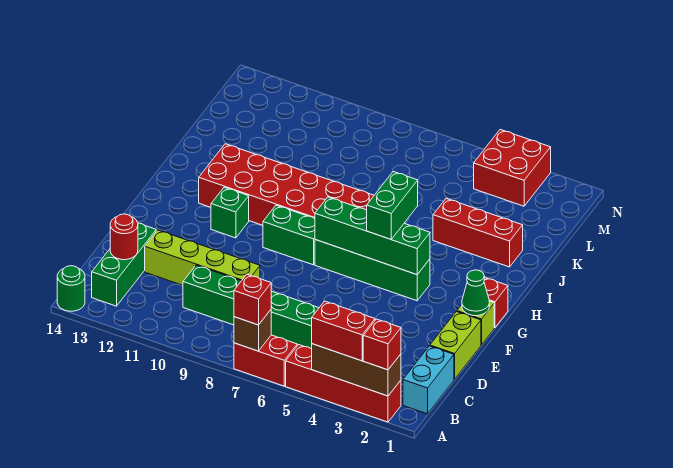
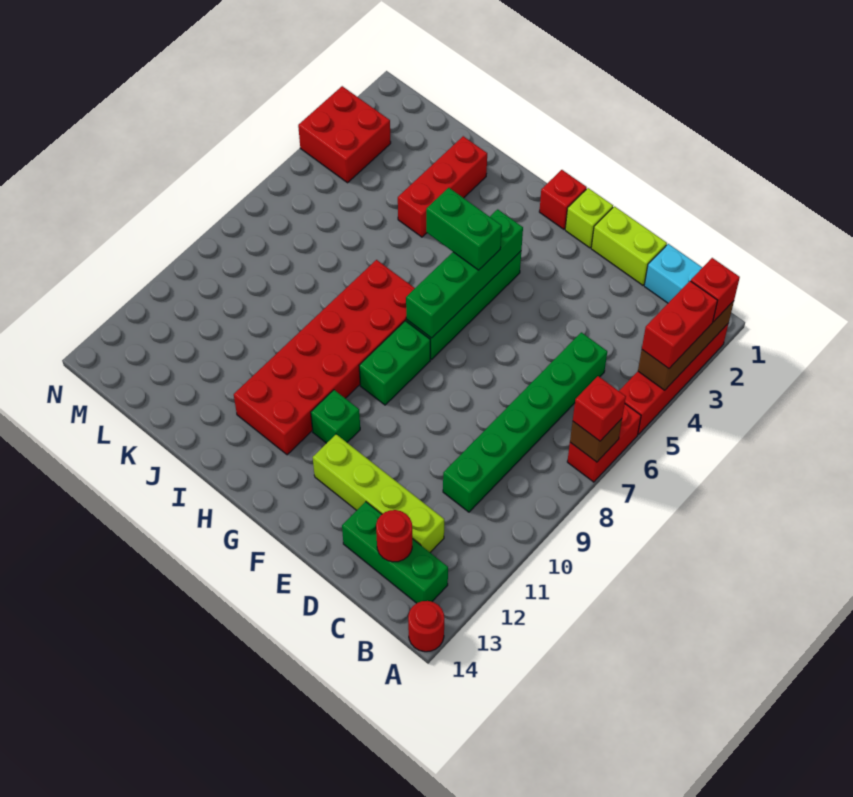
green round brick A14 level 1 -> red round brick A14 level 1
lime brick D9:D12 level 1 -> lime brick C12:F12 level 1
green cone F1 level 2 -> none

